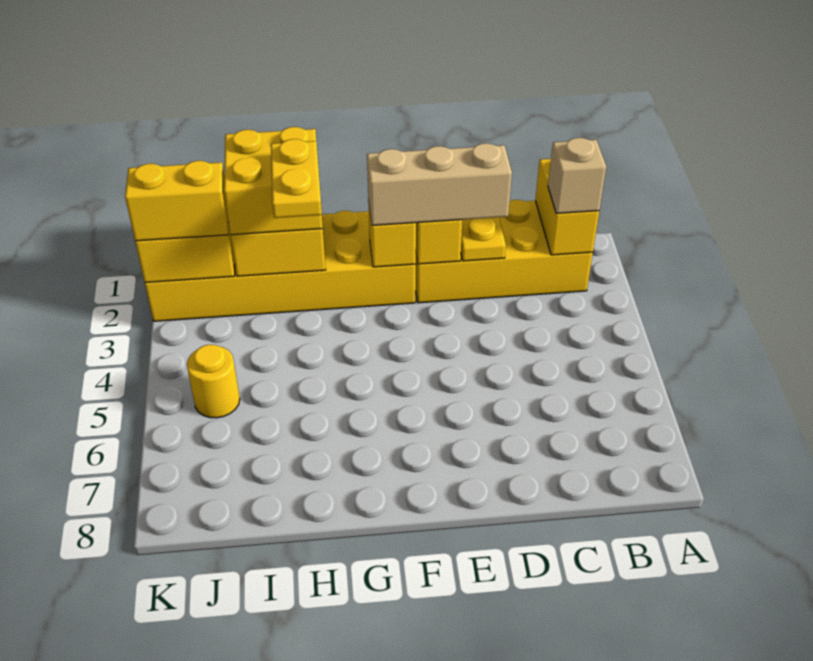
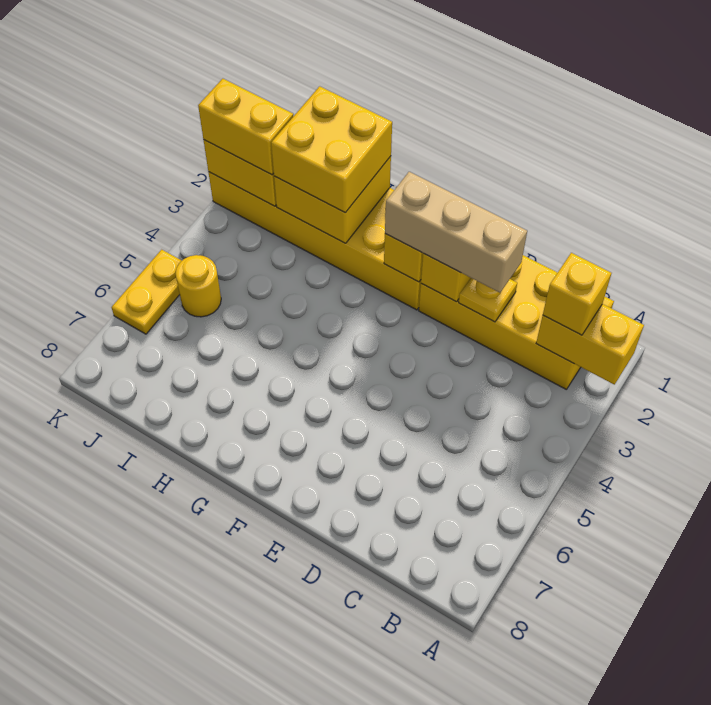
yellow brick B1:B2 level 2 -> yellow brick A2:B2 level 2
tan brick B2 level 3 -> yellow brick B2 level 3
yellow plate H2:H3 level 4 -> yellow plate K5:K6 level 1

